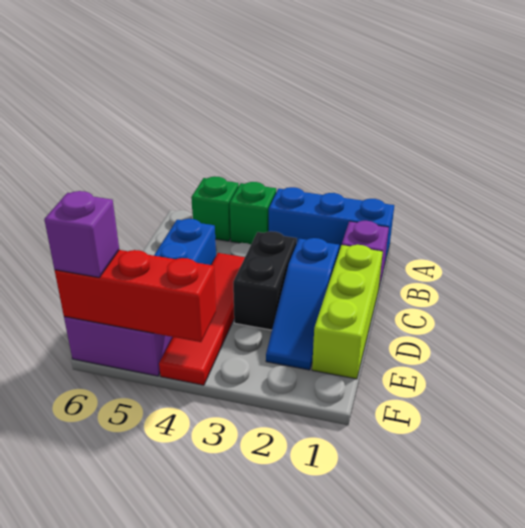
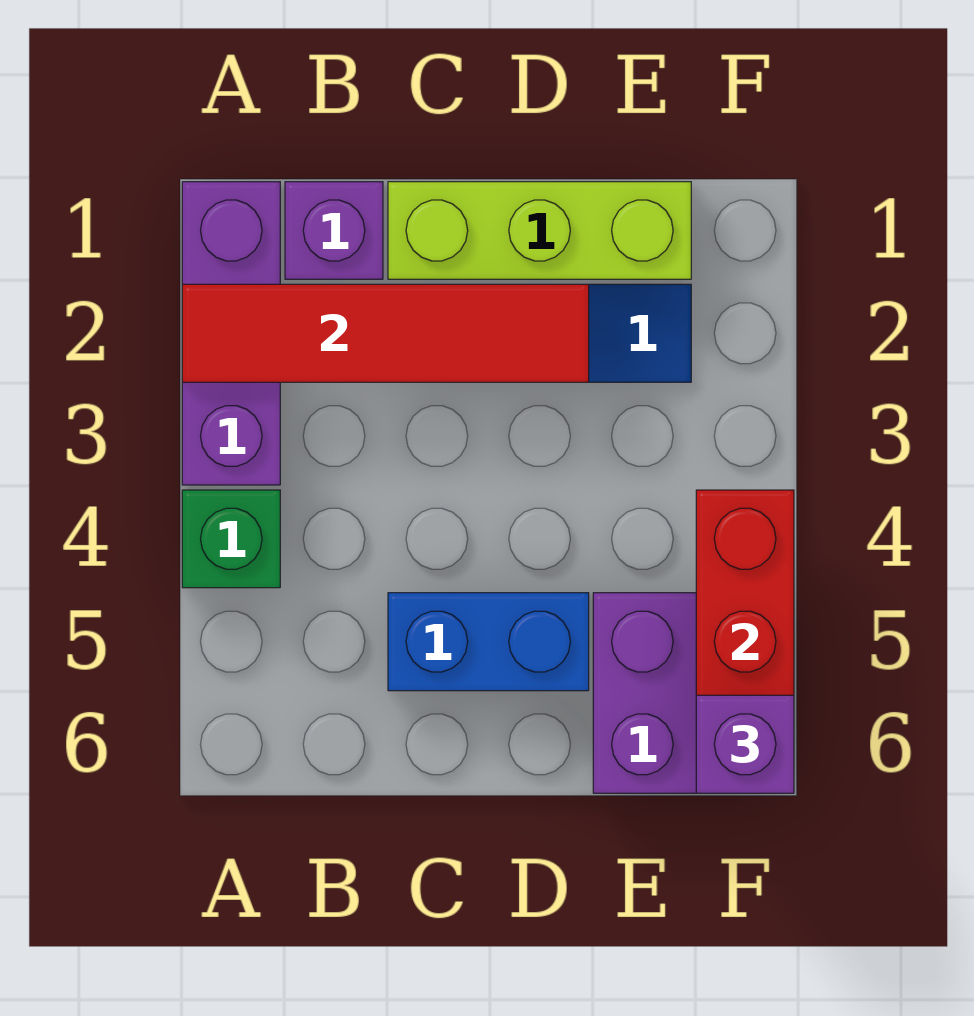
blue brick A1:A3 level 1 -> purple brick A1:A3 level 1
green brick A5 level 1 -> none
black brick C3:D3 level 1 -> none
red tile C4:F4 level 1 -> red tile A2:D2 level 2

